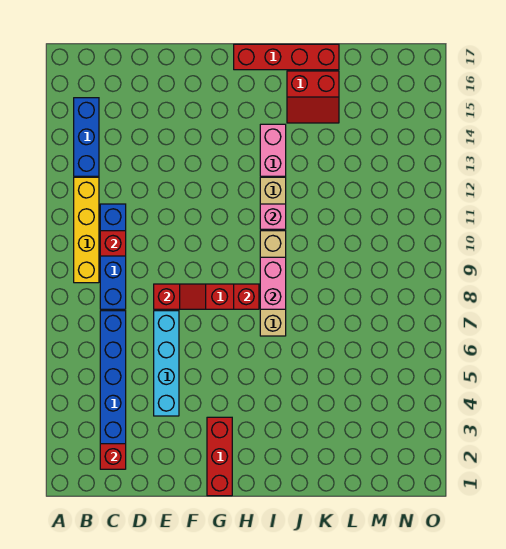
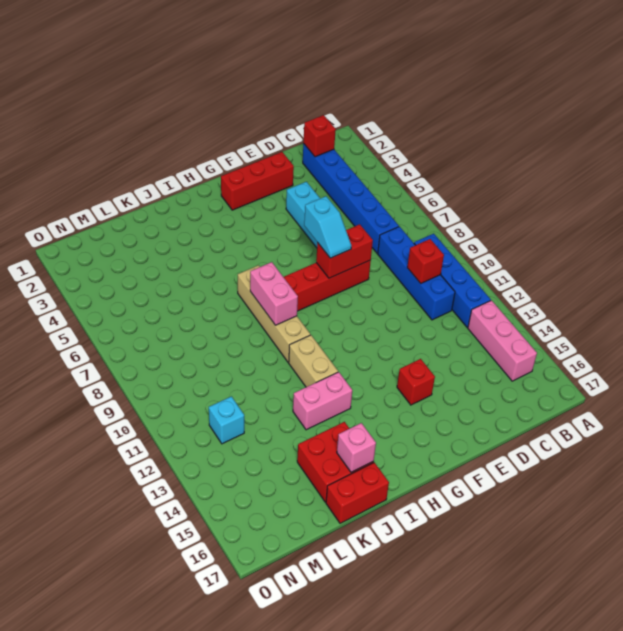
yellow brick B9:B12 level 1 -> blue brick B9:B12 level 1
blue brick B13:B15 level 1 -> pink brick B13:B15 level 1
red slope E8:F8 level 2 top E -> red brick E8:F8 level 2
none -> cyan slope F7:F8 level 3 top 7
red brick G1:G3 level 1 -> red brick E2:G2 level 1
red brick H8 level 2 -> red brick F14 level 1
red brick H17:K17 level 1 -> red brick J17:K17 level 1
pink brick I11 level 2 -> pink brick J16 level 2
pink brick I13:I14 level 1 -> pink brick I13:J13 level 1
red slope J15:K16 level 1 top 16 -> red brick J15:K16 level 1
none -> cyan brick M12 level 1

